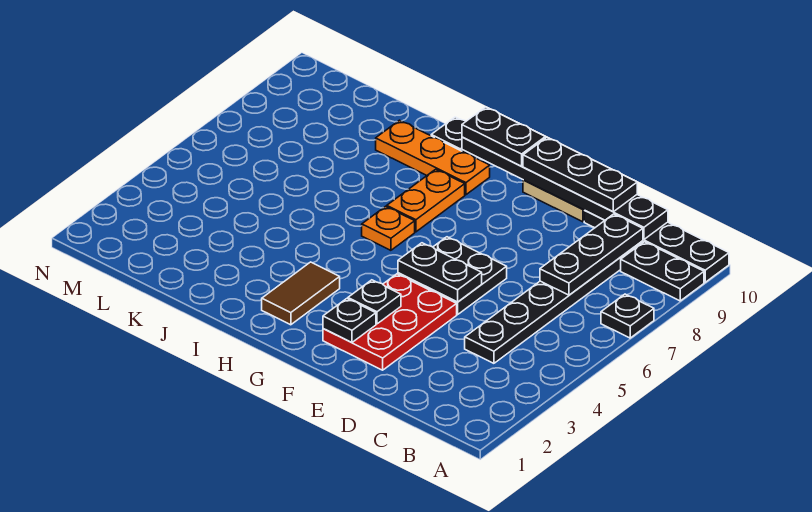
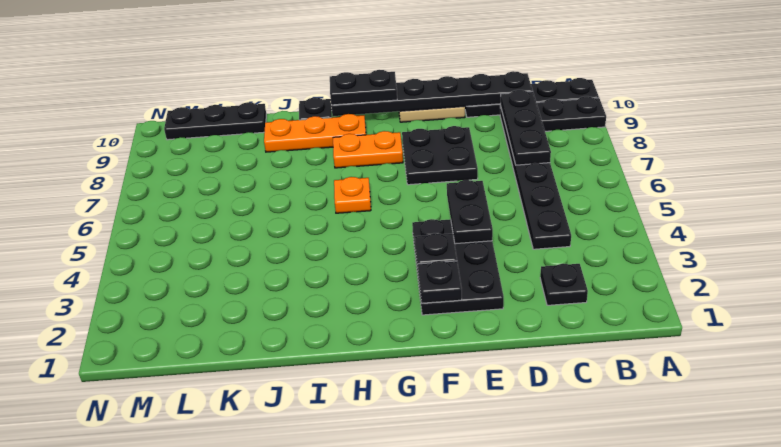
black plate A7 level 1 -> black plate C2 level 1
black plate D10:F10 level 3 -> black plate K10:M10 level 1
red plate E2:F4 level 1 -> black plate E2:F4 level 1
black plate E5:F6 level 1 -> black plate E7:F8 level 1
black plate E5:F5 level 2 -> black plate E4:E5 level 2
brown tile H2:H3 level 1 -> none
orange plate H7:H8 level 1 -> orange plate G8:H8 level 1

